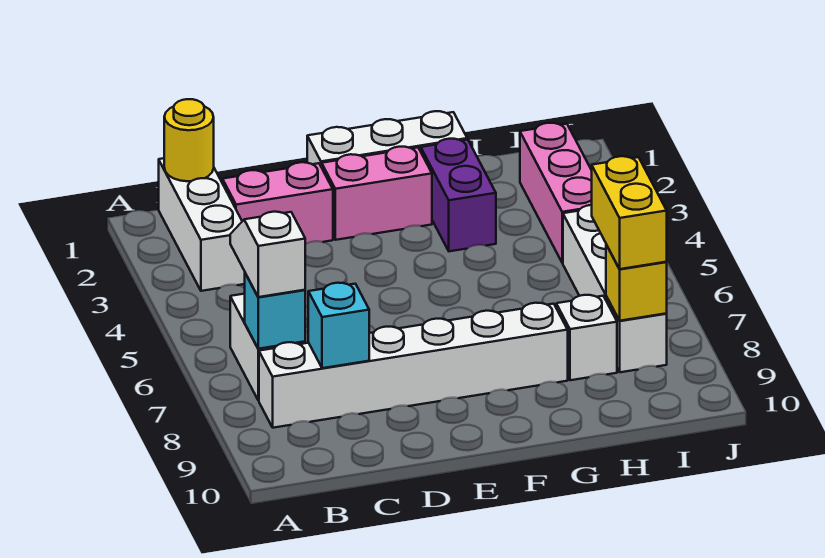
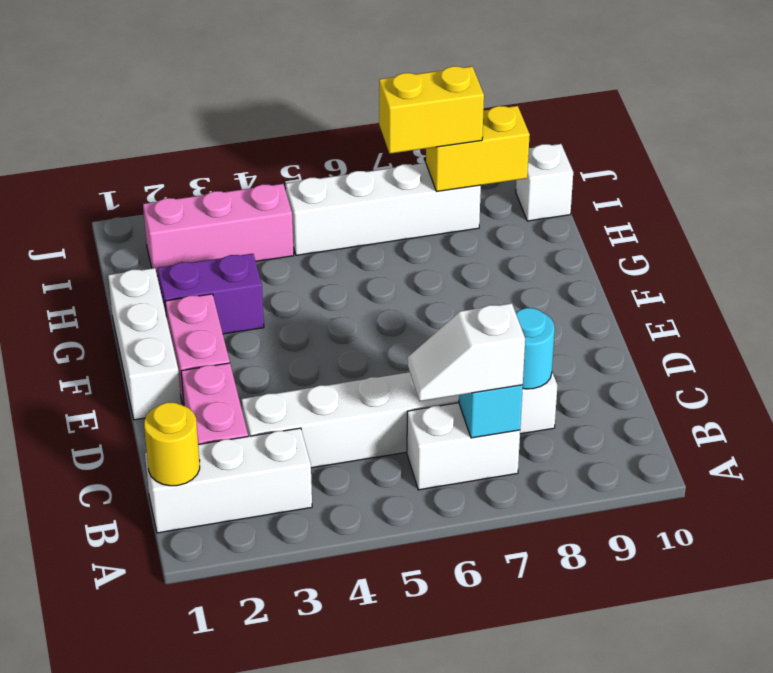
white brick B8:G8 level 1 -> white brick C3:C8 level 1
cyan brick C8 level 2 -> cyan round brick C8 level 2
white brick H8 level 1 -> white brick I10 level 1
yellow brick I8 level 2 -> yellow brick I8:I9 level 2

